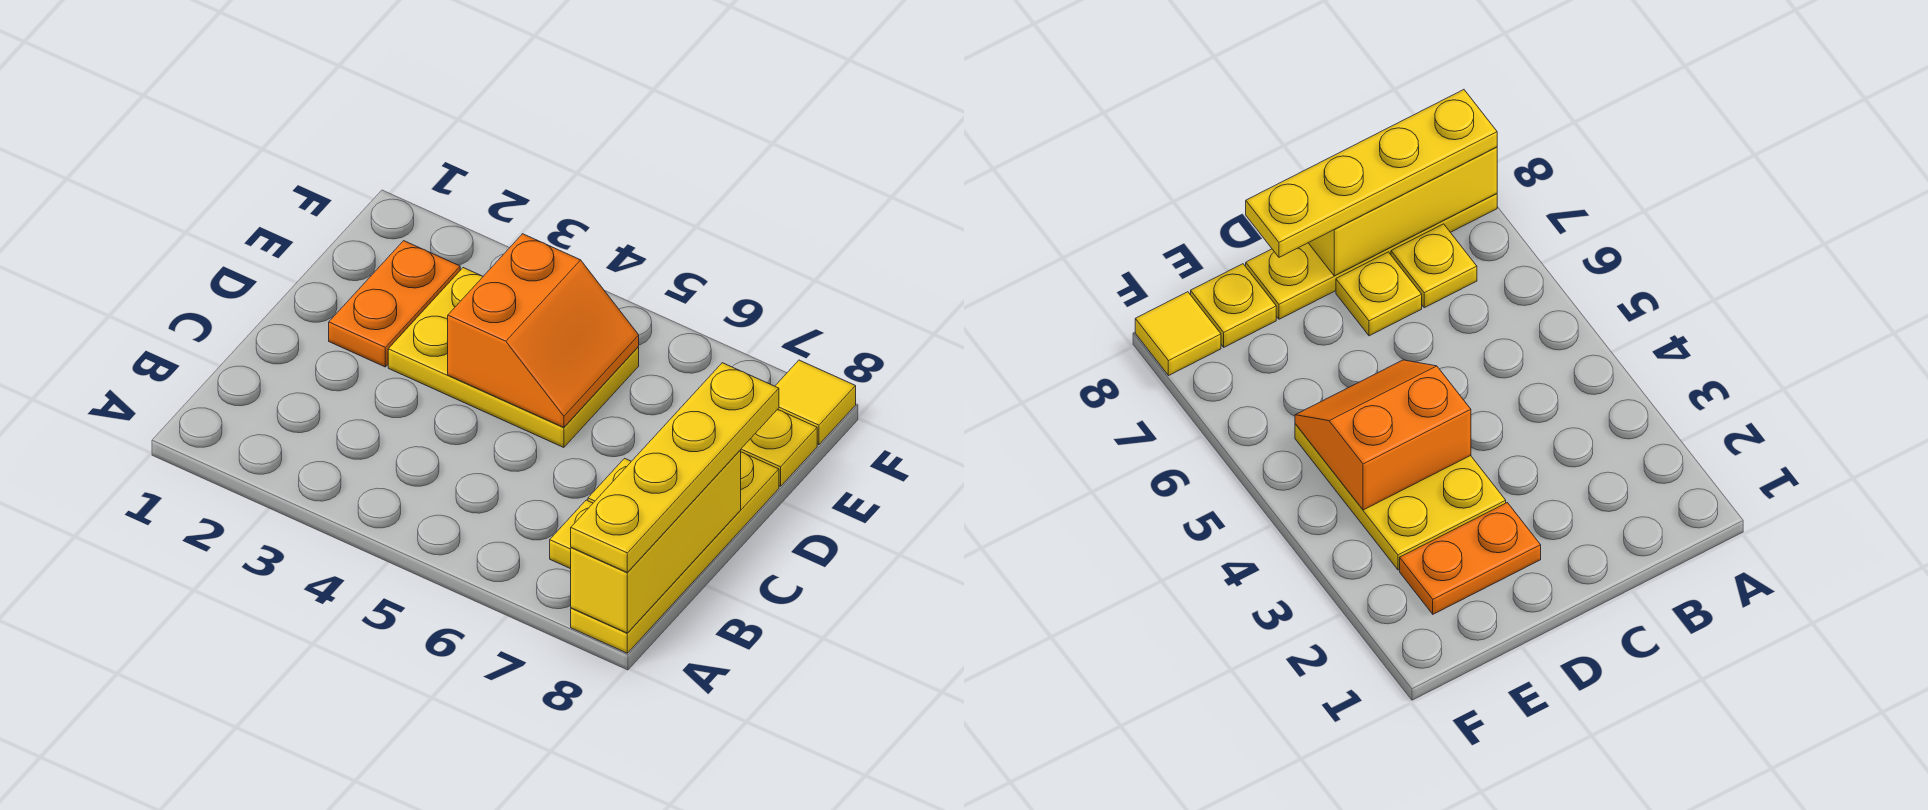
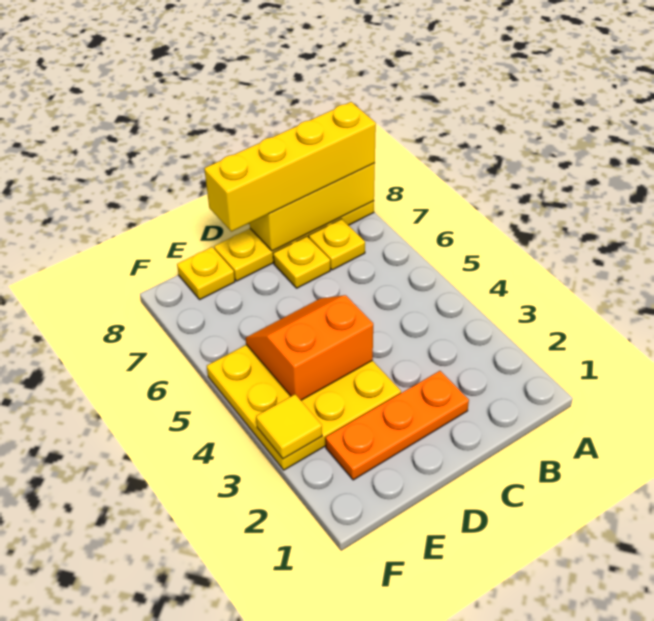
yellow plate A8:D8 level 3 -> yellow brick A8:D8 level 3
orange plate D2:E2 level 1 -> orange plate C2:E2 level 1
yellow plate D3:E5 level 1 -> yellow plate D3:F5 level 1
yellow tile F8 level 1 -> yellow tile F3 level 2

